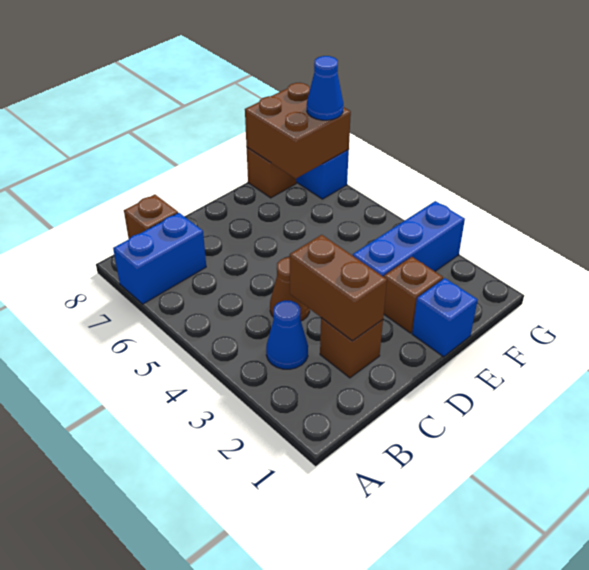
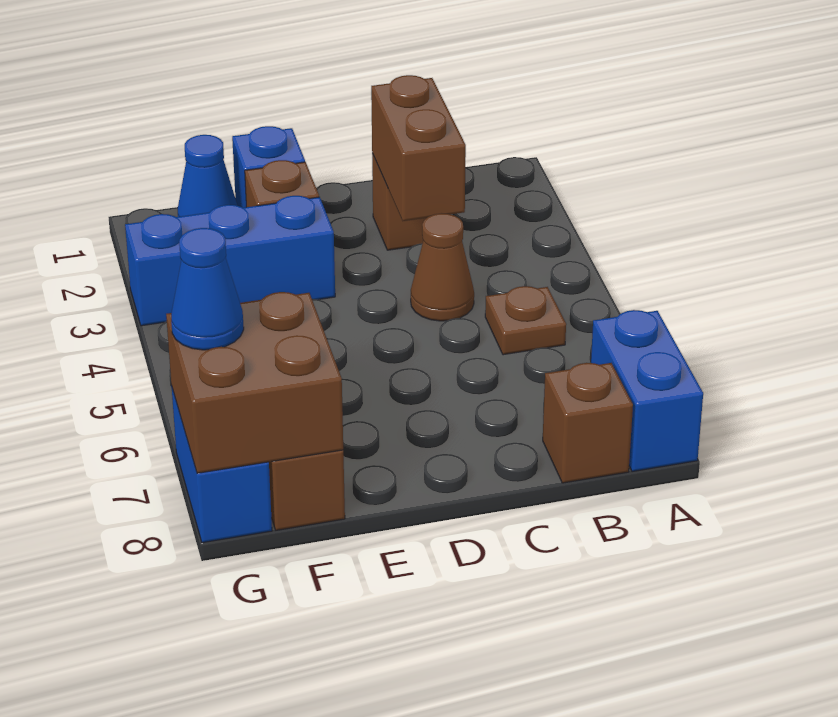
blue brick A7:B7 level 1 -> blue brick A7:A8 level 1
blue cone B3 level 1 -> blue cone F1 level 1
none -> brown plate B5 level 1

